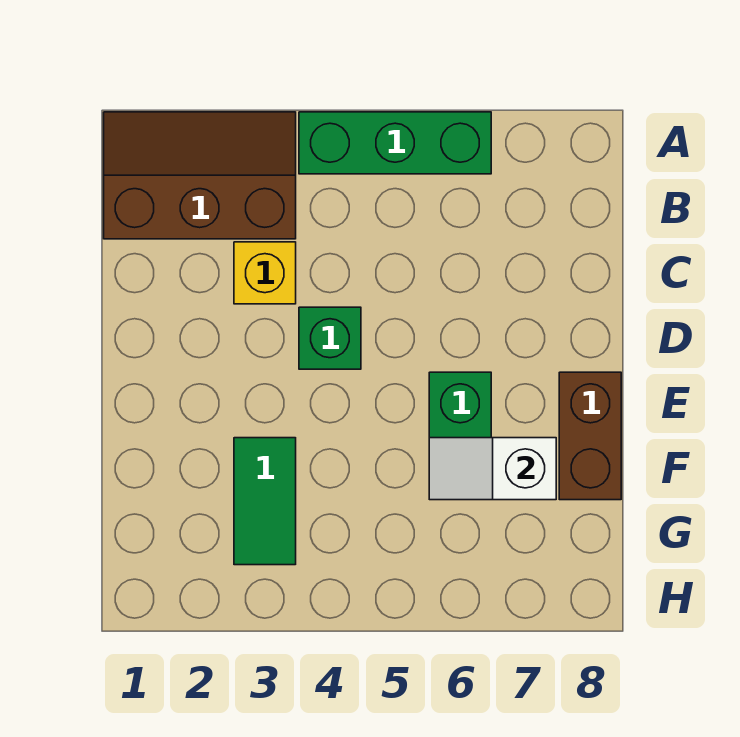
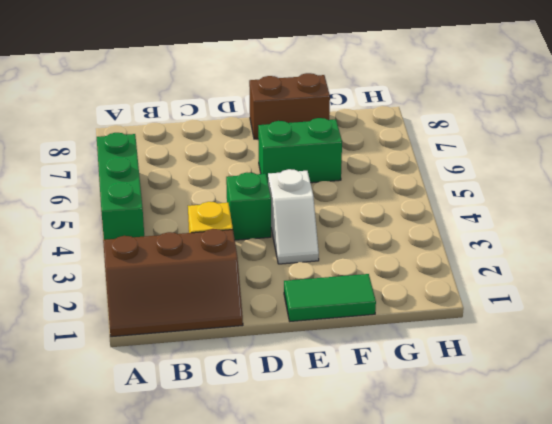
brown slope A1:B3 level 1 top B -> brown slope A1:C2 level 1 top 2
green tile F3:G3 level 1 -> green tile E1:F1 level 1
white slope F6:F7 level 2 top 7 -> white slope E3:E4 level 1 top 4

